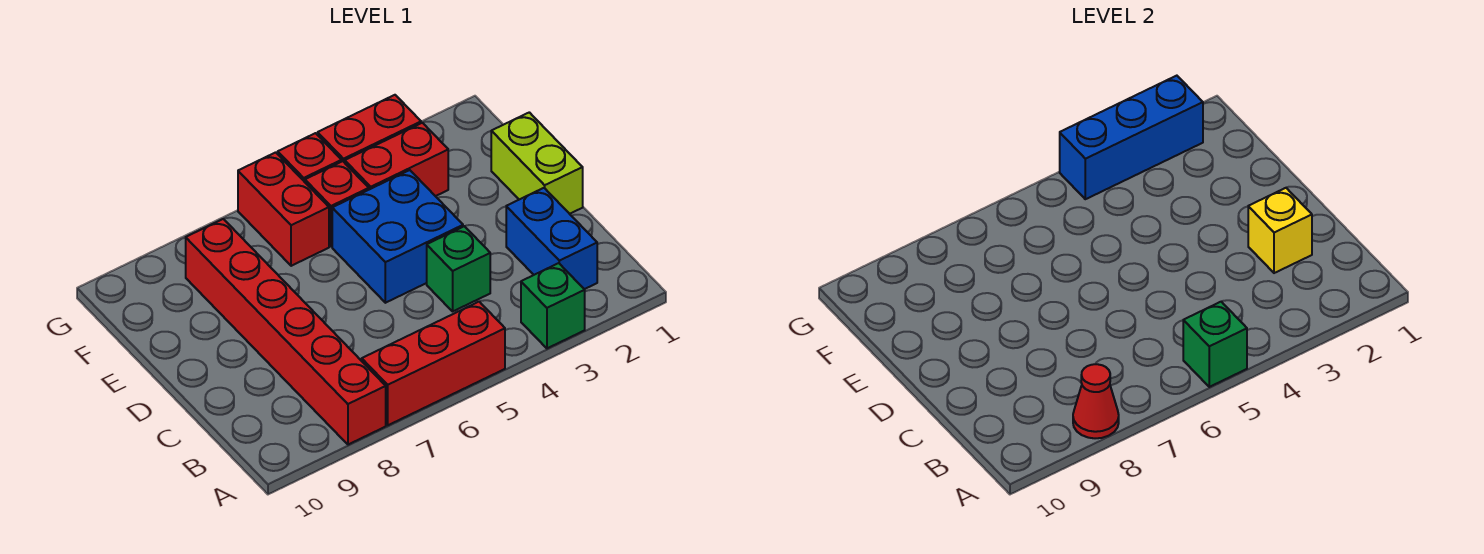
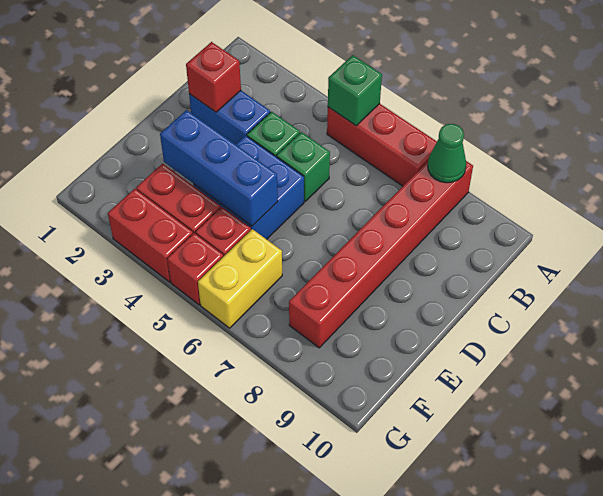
green brick A3 level 1 -> green brick C5 level 1
red cone A8 level 2 -> green cone A8 level 2
blue brick B2:C2 level 1 -> blue brick C2:C3 level 1
yellow brick C2 level 2 -> red brick C2 level 2
lime brick D1:E1 level 1 -> none
red brick F6:G6 level 1 -> yellow brick F6:G6 level 1
blue brick G2:G4 level 2 -> blue brick E3:E5 level 2

